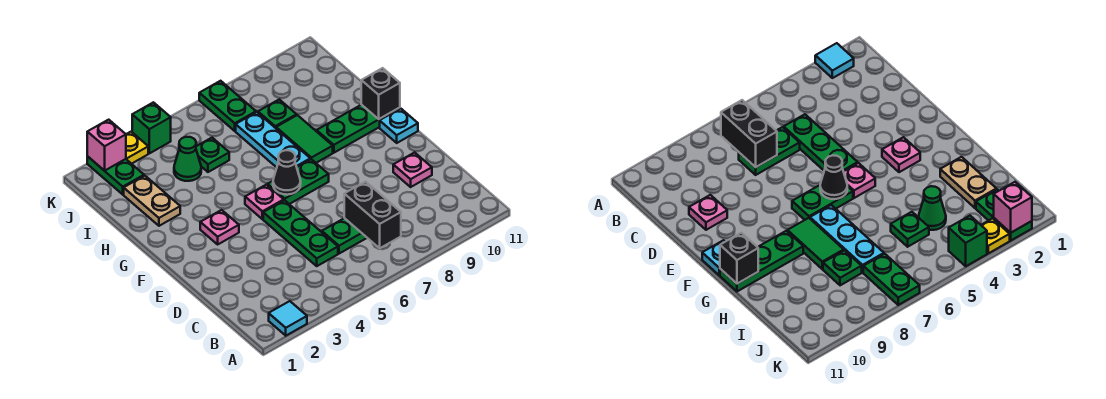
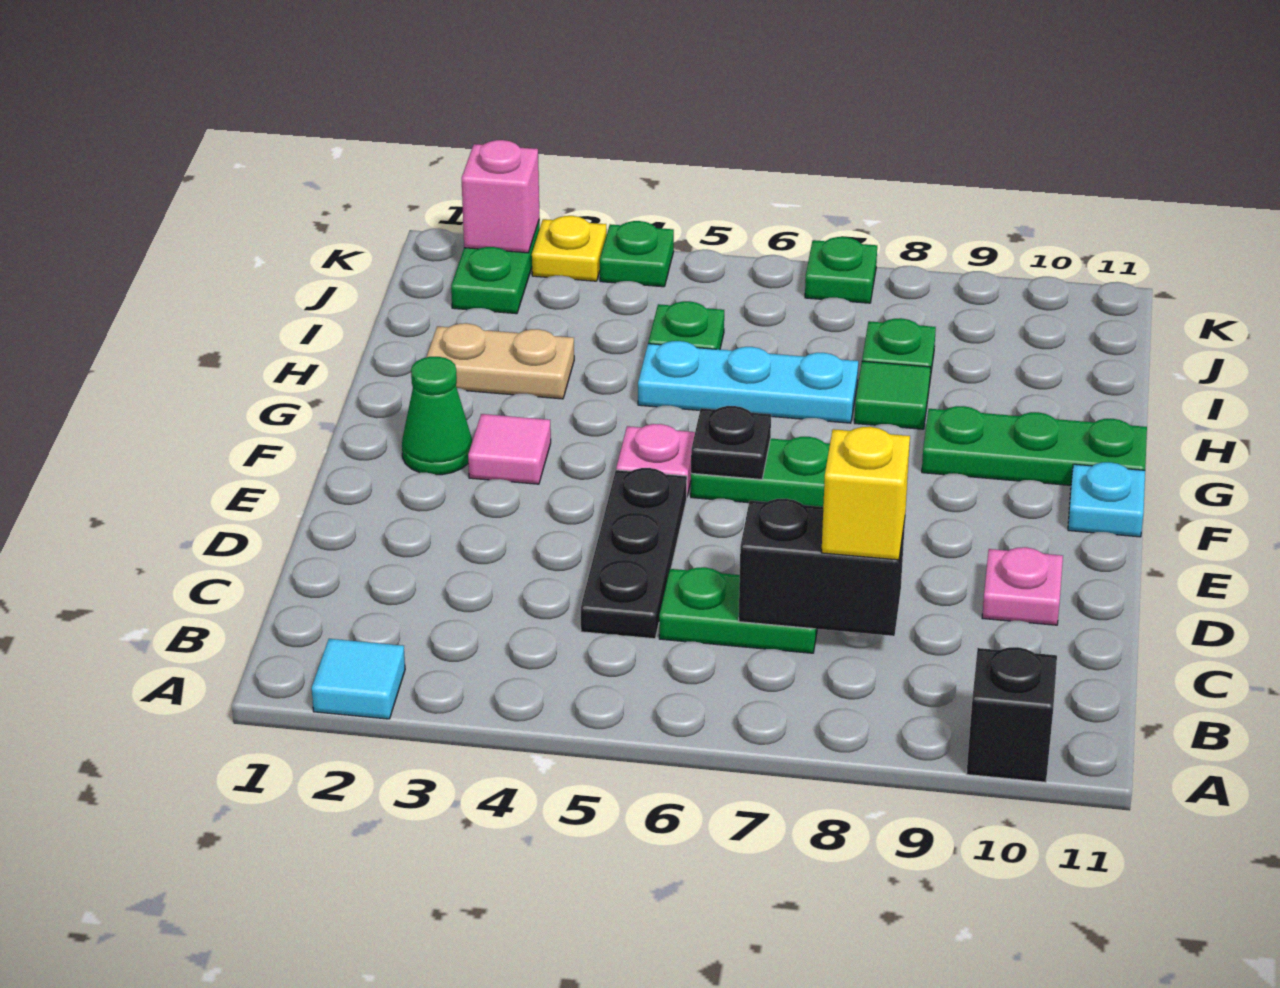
black brick B7:C7 level 2 -> black brick C7:C8 level 2
green plate C5:E5 level 1 -> black plate C5:E5 level 1
none -> yellow brick C8 level 3
pink plate F3 level 1 -> pink tile F3 level 1
black cone F6 level 2 -> black plate F6 level 2
cyan plate G7:I7 level 1 -> cyan plate H5:H7 level 1
green tile G8:H8 level 1 -> green tile H8 level 1
black brick G11 level 2 -> black brick A10 level 1
tan plate H2:I2 level 1 -> tan plate H2:H3 level 1
green cone I4 level 1 -> green cone F2 level 1
green plate J7:K7 level 1 -> green plate K7 level 1
green brick K4 level 1 -> green plate K4 level 1

